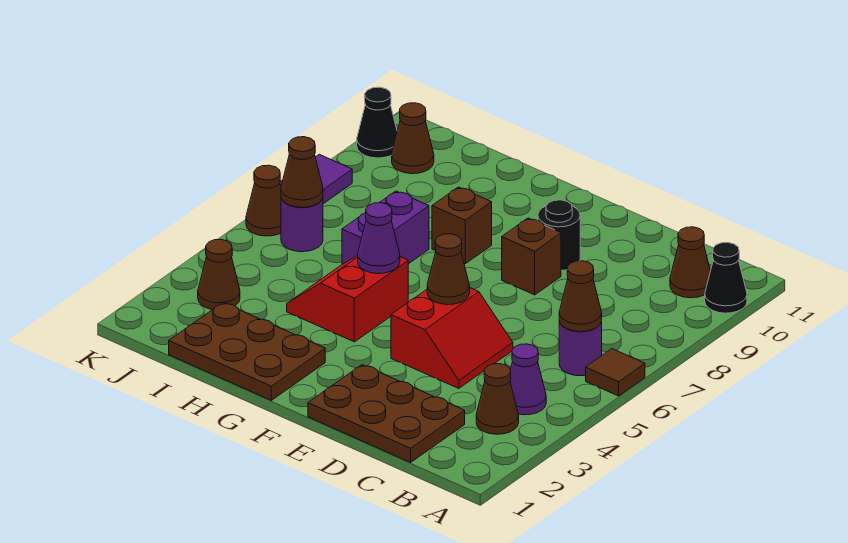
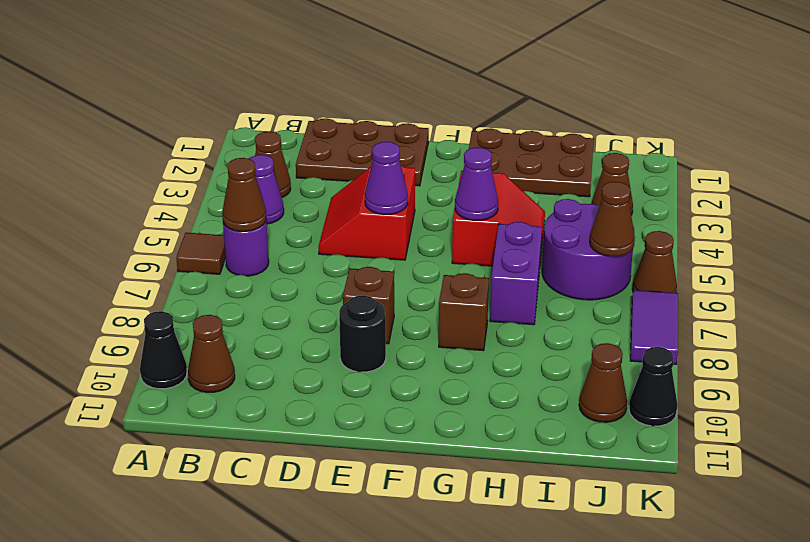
brown cone E5 level 2 -> purple cone E5 level 2
purple round brick J6 level 1 -> purple round brick I5:J6 level 1

